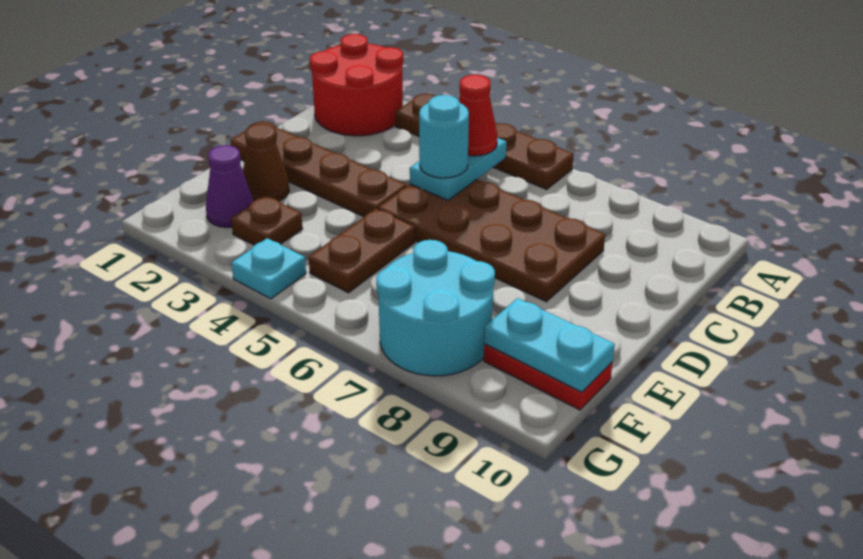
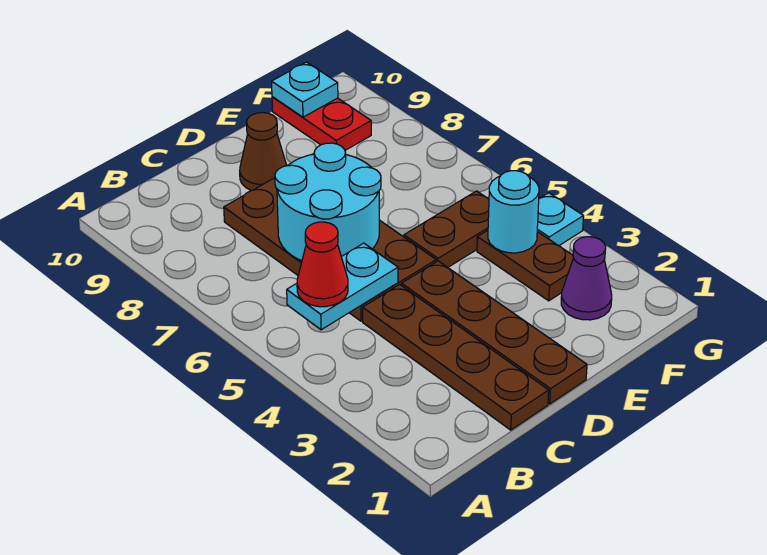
red round brick A1:B2 level 1 -> none
brown plate A3:A6 level 1 -> brown plate C1:C4 level 1
cyan round brick C5 level 3 -> cyan round brick F4 level 2
brown cone E2 level 1 -> brown cone D9 level 1
brown plate F3 level 1 -> brown plate F3:F4 level 1
cyan round brick F7:G8 level 1 -> cyan round brick C6:D7 level 2
cyan plate F9:F10 level 2 -> cyan plate F10 level 2

